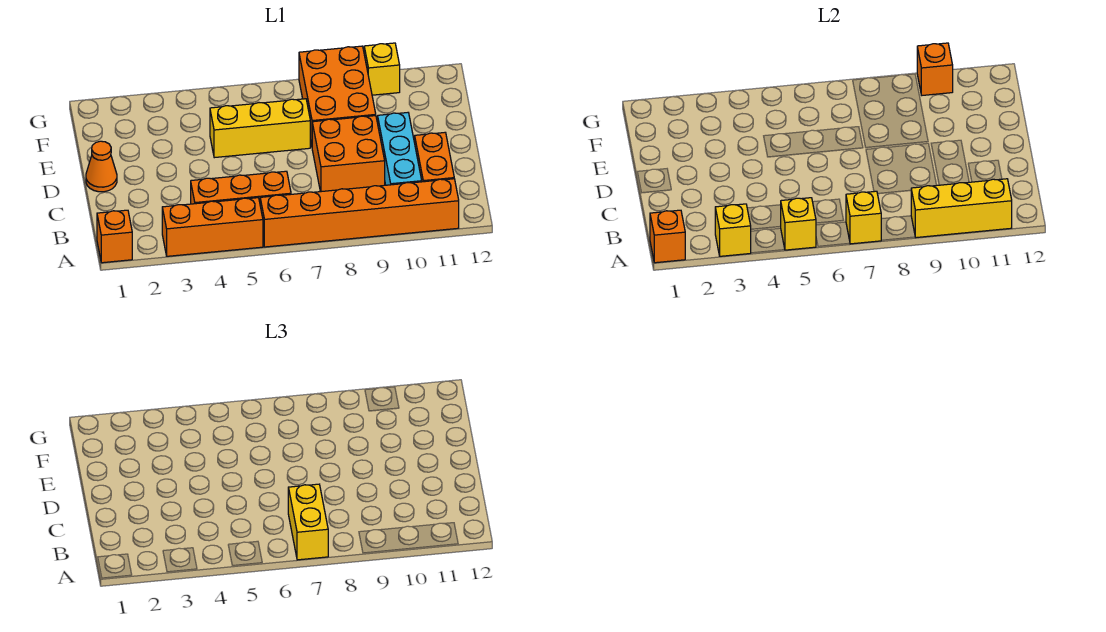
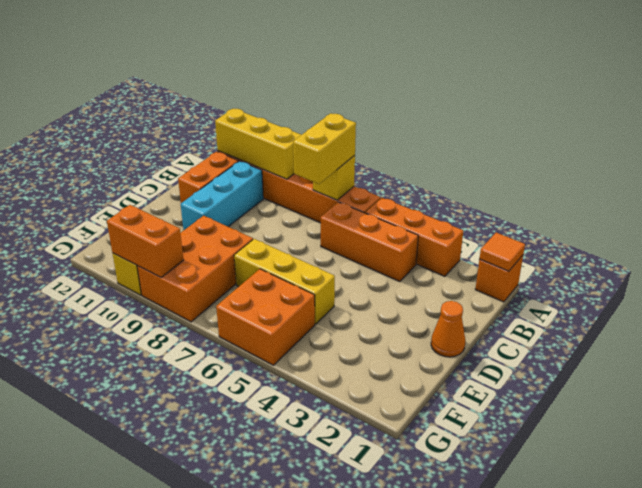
orange brick A1 level 2 -> orange tile A1 level 2
yellow brick A3 level 2 -> none
yellow brick A5 level 2 -> none
orange brick C8:D9 level 1 -> orange brick F5:G6 level 1
orange brick G10 level 2 -> orange brick G9:G10 level 2

